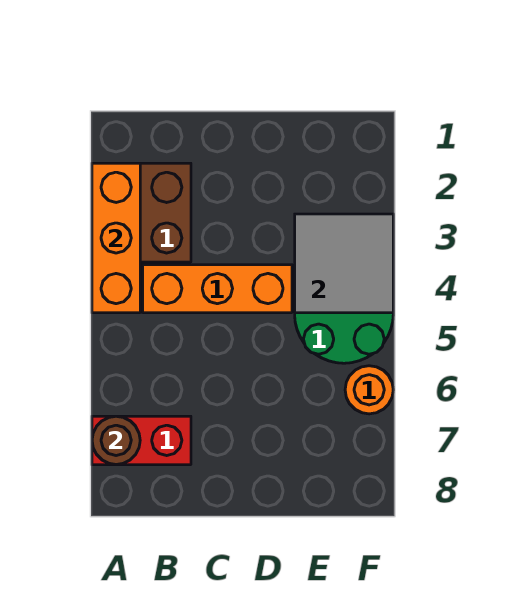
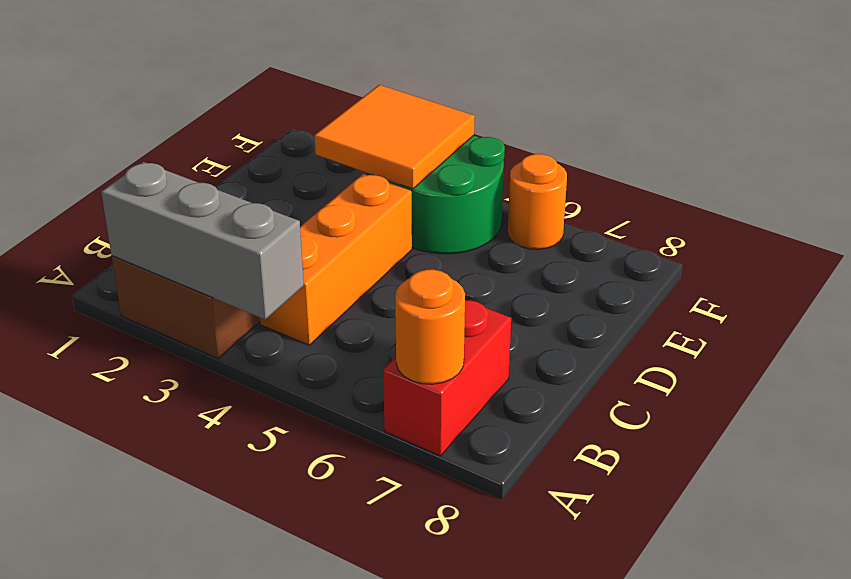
orange brick A2:A4 level 2 -> grey brick A2:A4 level 2
brown round brick A7 level 2 -> orange round brick A7 level 2
grey tile E3:F4 level 2 -> orange tile E3:F4 level 2

